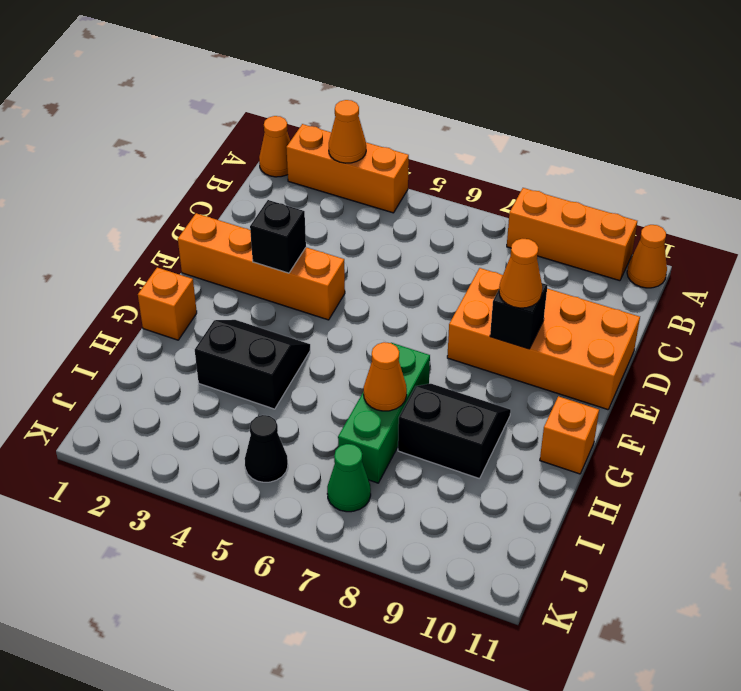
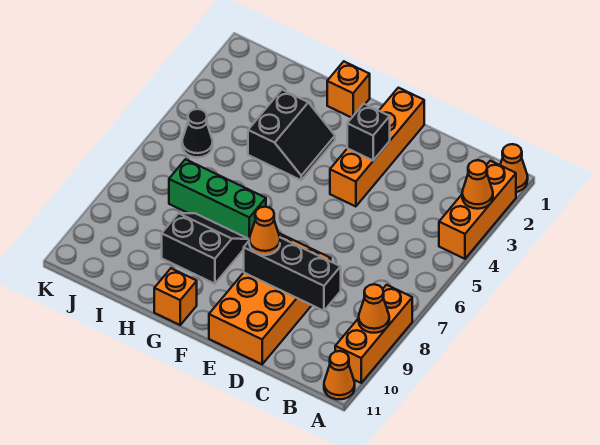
black brick E9 level 2 -> black brick C9:E9 level 2
black slope G8:H9 level 1 top H -> black slope G8:H9 level 1 top 9
orange cone H7 level 2 -> orange cone A9 level 2
green cone J7 level 1 -> none

